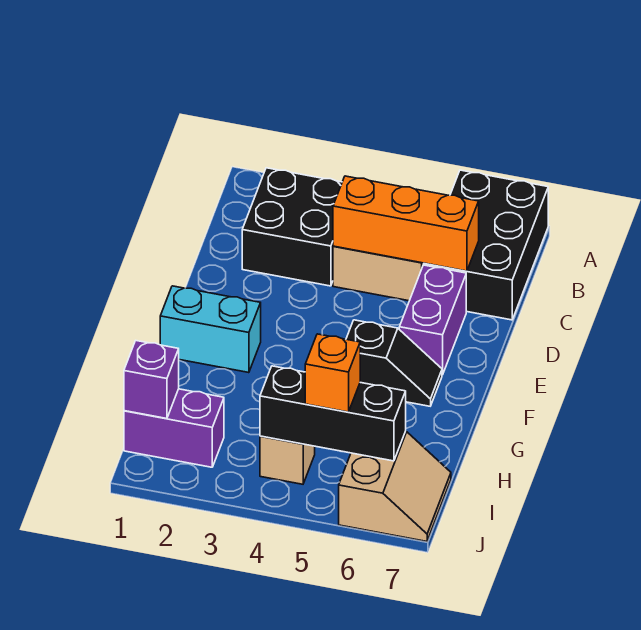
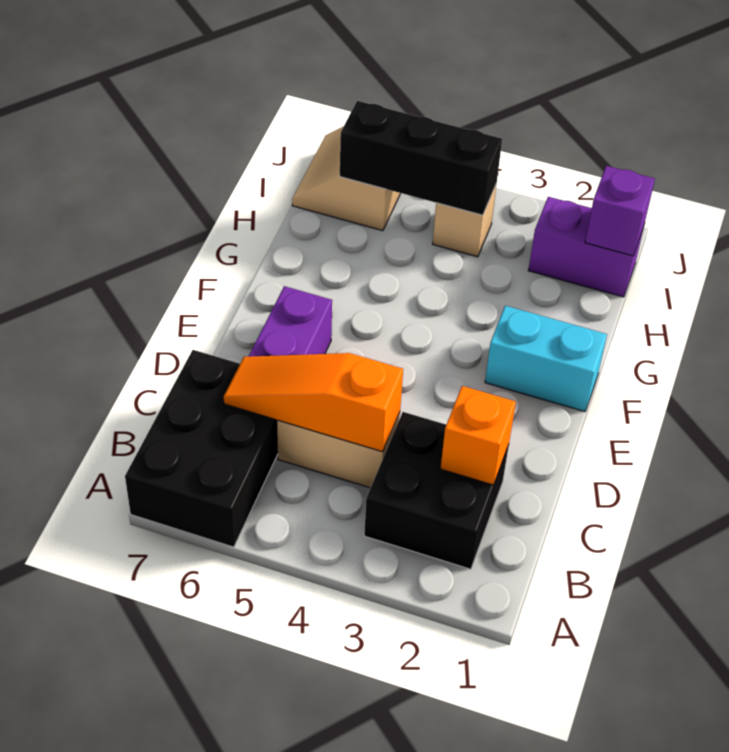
orange brick C4:C6 level 2 -> orange slope C4:C6 level 2 top 4
black slope F5:F6 level 1 top 5 -> none
orange brick I5 level 3 -> orange brick C2 level 2

